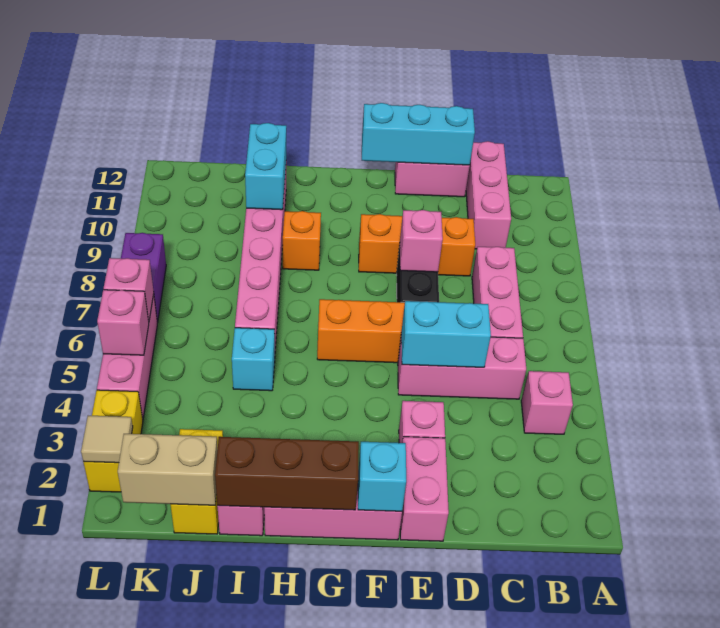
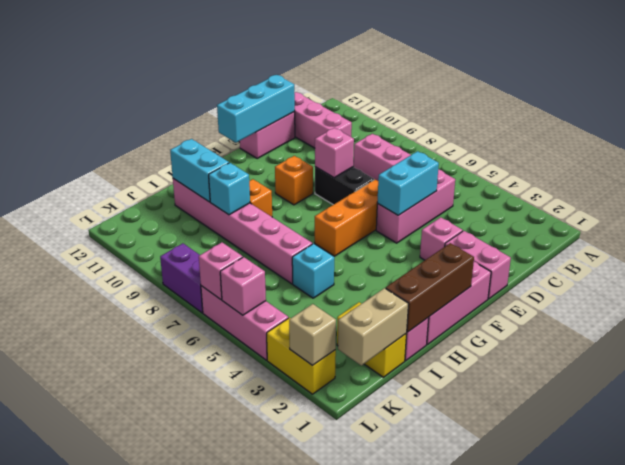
pink brick B4 level 1 -> none
orange brick D9:F9 level 1 -> orange brick F9 level 1
cyan brick F1 level 2 -> cyan brick I9 level 2
tan tile L2 level 2 -> tan brick L2 level 2

